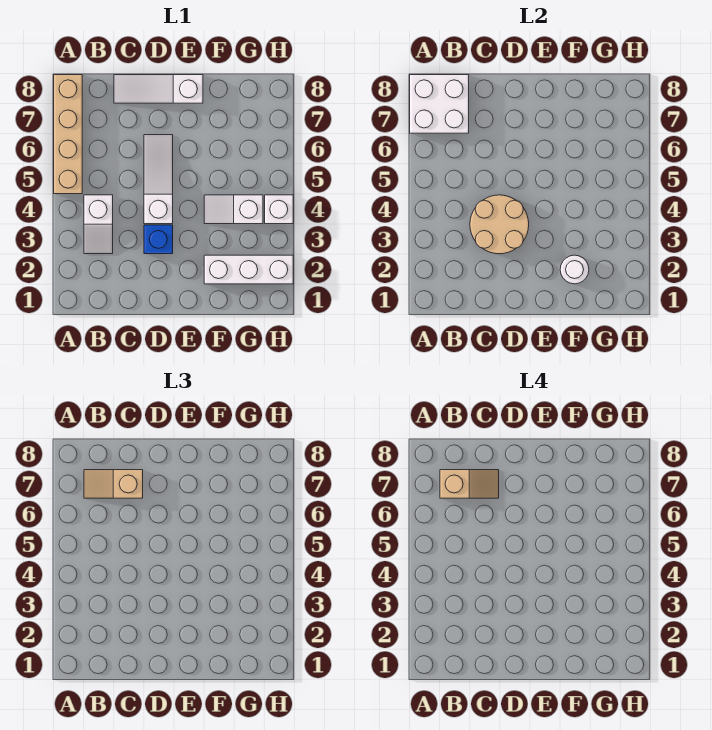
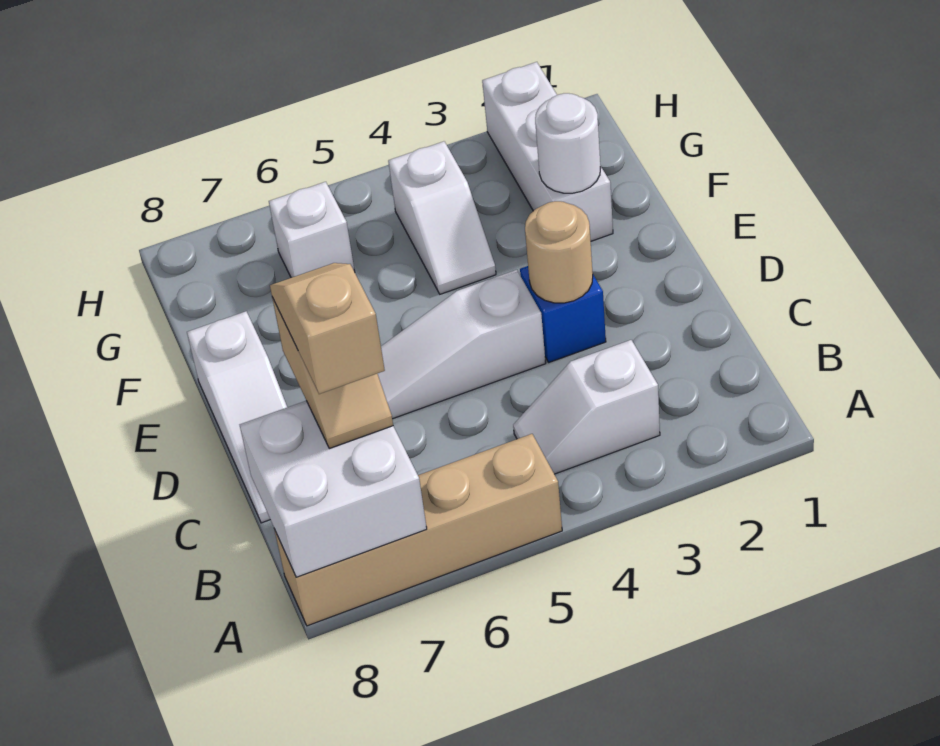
white slope B3:B4 level 1 top 4 -> white slope B3:B4 level 1 top 3
tan round brick C3:D4 level 2 -> tan round brick D3 level 2
white brick H4 level 1 -> white brick G6 level 1

